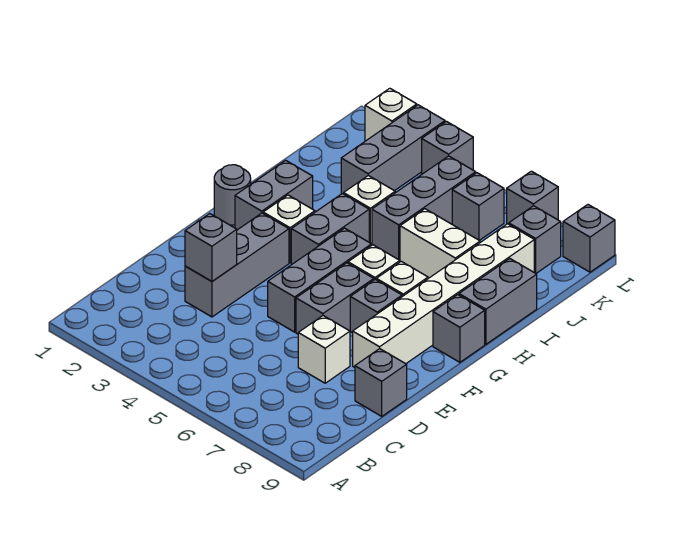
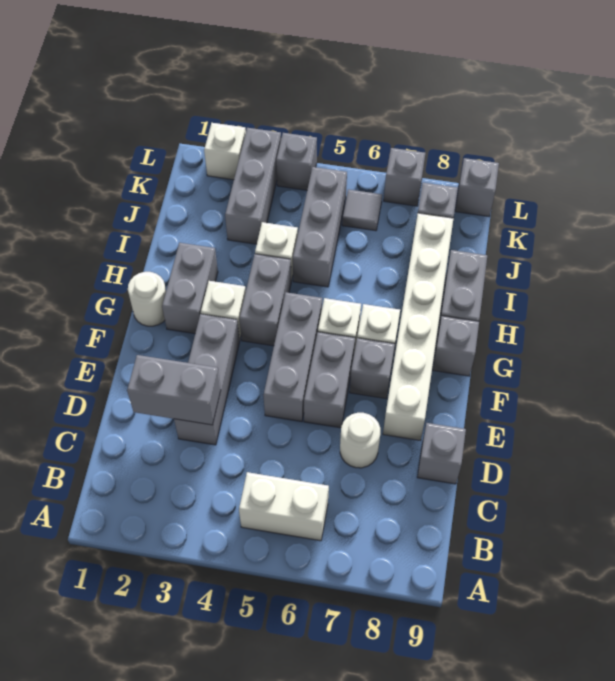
grey brick D3 level 2 -> grey brick D2:D3 level 2
white brick D7 level 1 -> white round brick D7 level 1
grey round brick G1 level 1 -> white round brick G1 level 1
white brick I6:I7 level 1 -> white brick B5:B6 level 1
grey brick K6 level 1 -> grey tile K6 level 1

